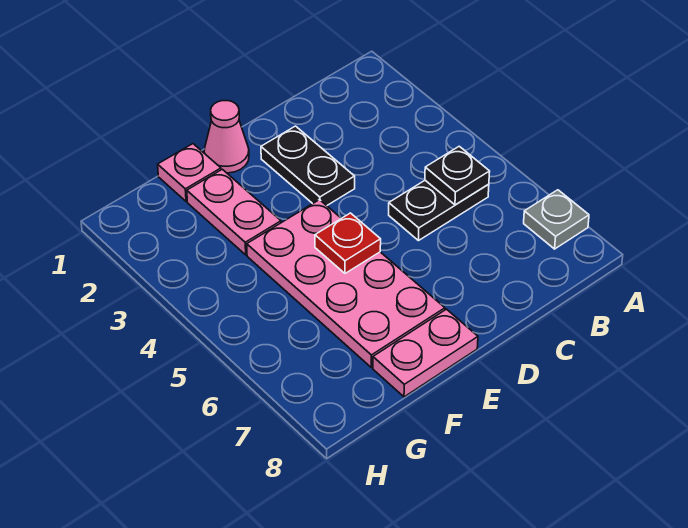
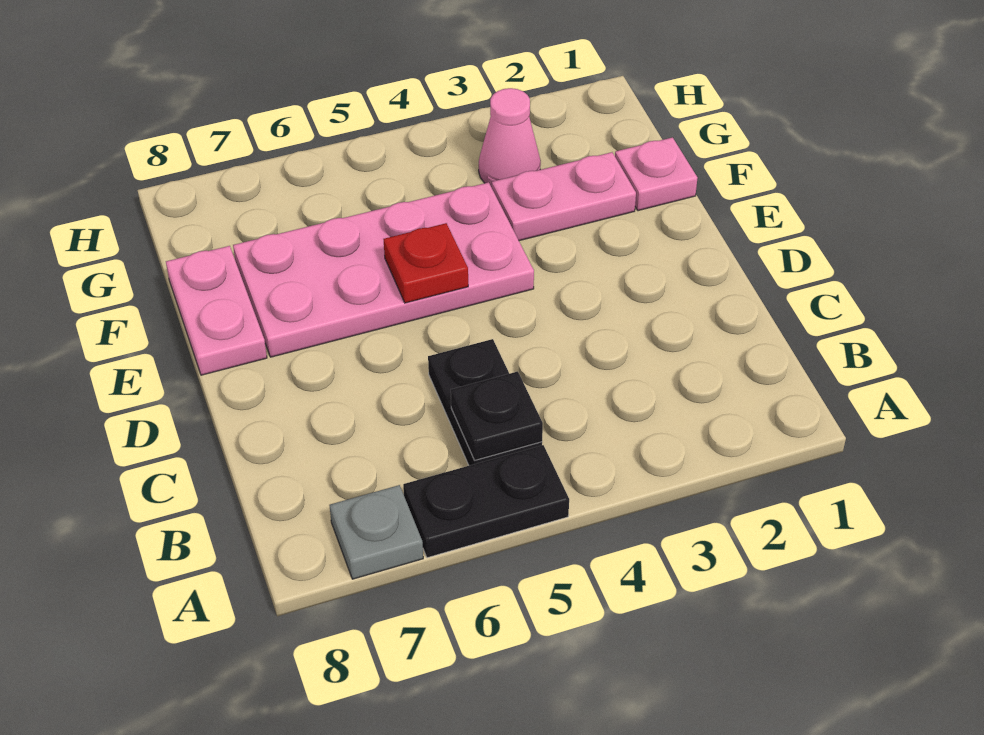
black plate D2:D3 level 1 -> black plate A5:A6 level 1
pink cone E1 level 1 -> pink cone G3 level 1

